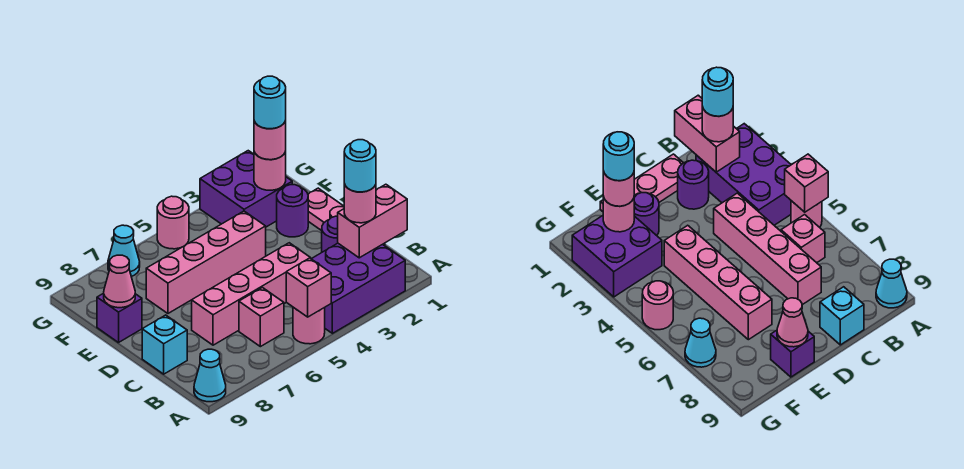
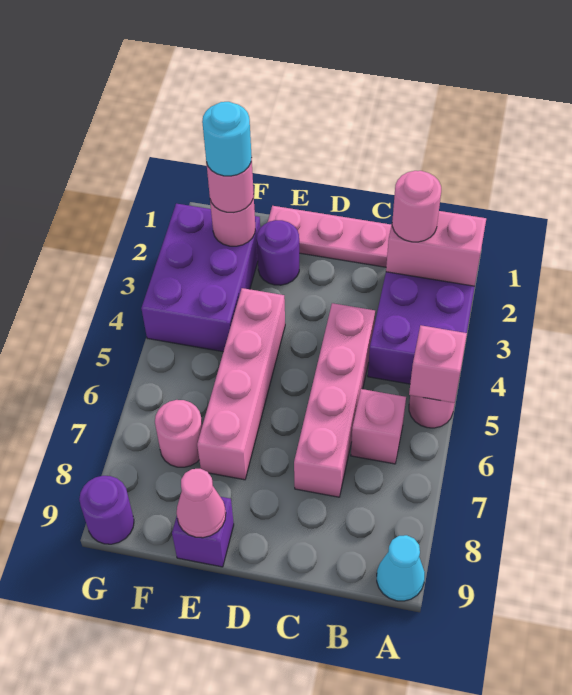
pink brick B1:B2 level 2 -> pink brick A2:B2 level 2
cyan round brick B2 level 4 -> none
purple round brick C2 level 1 -> purple round brick G9 level 1
cyan brick C9 level 1 -> none
purple brick F2:G3 level 1 -> purple brick F2:G4 level 1
pink round brick G5 level 1 -> pink round brick F7 level 1
cyan cone G7 level 1 -> none

